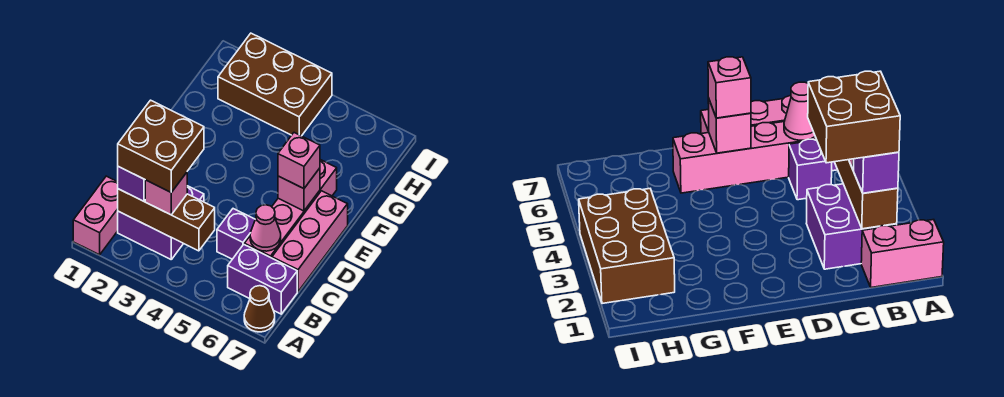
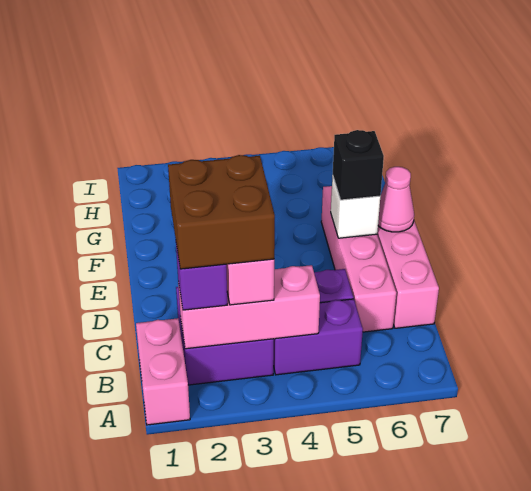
brown cone A7 level 1 -> none
brown brick B2:B4 level 2 -> pink brick B2:B4 level 2
purple brick B6:B7 level 1 -> purple brick B4:B5 level 1
pink cone C6 level 2 -> pink cone E7 level 2
pink brick E6 level 2 -> white brick E6 level 2
pink brick E6 level 3 -> black brick E6 level 3
brown brick H2:I4 level 1 -> none

